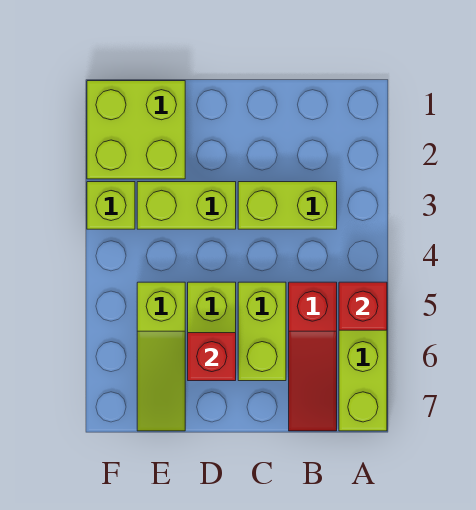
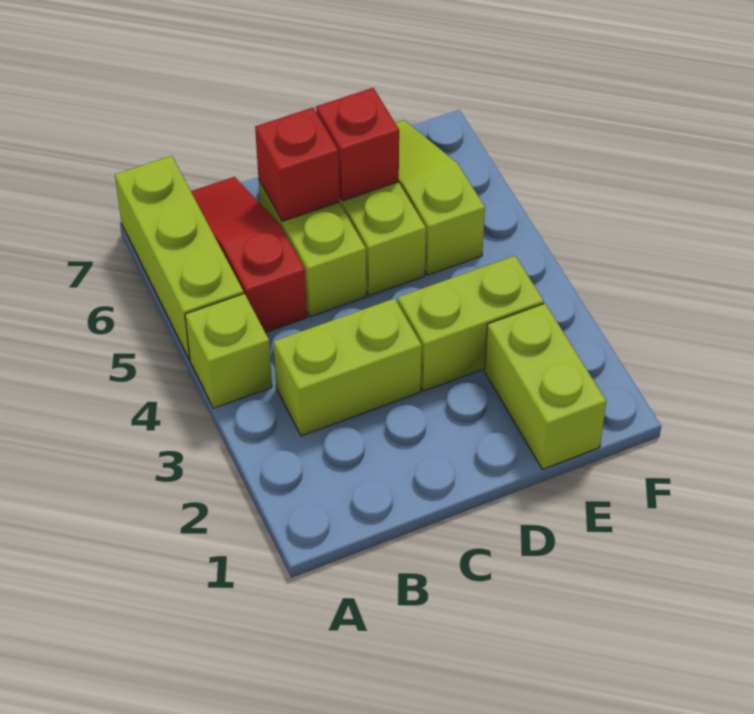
red brick A5 level 2 -> red brick C6 level 2
lime brick E1:F2 level 1 -> lime brick E1:E2 level 1
lime brick F3 level 1 -> lime brick A4 level 1

